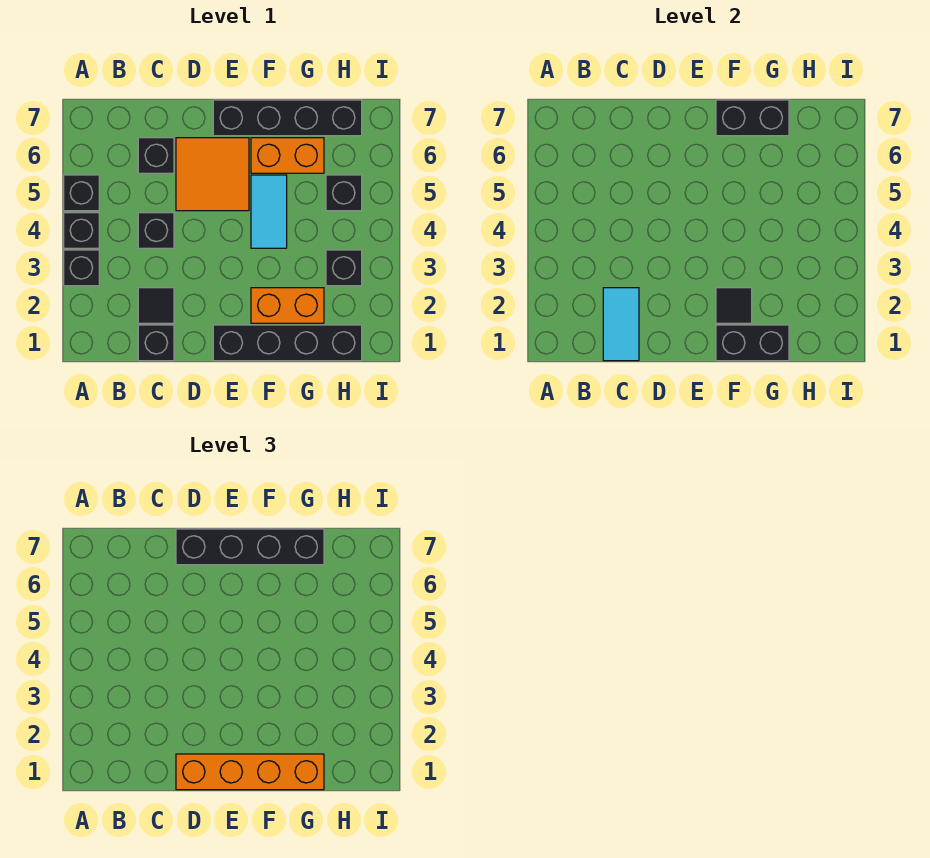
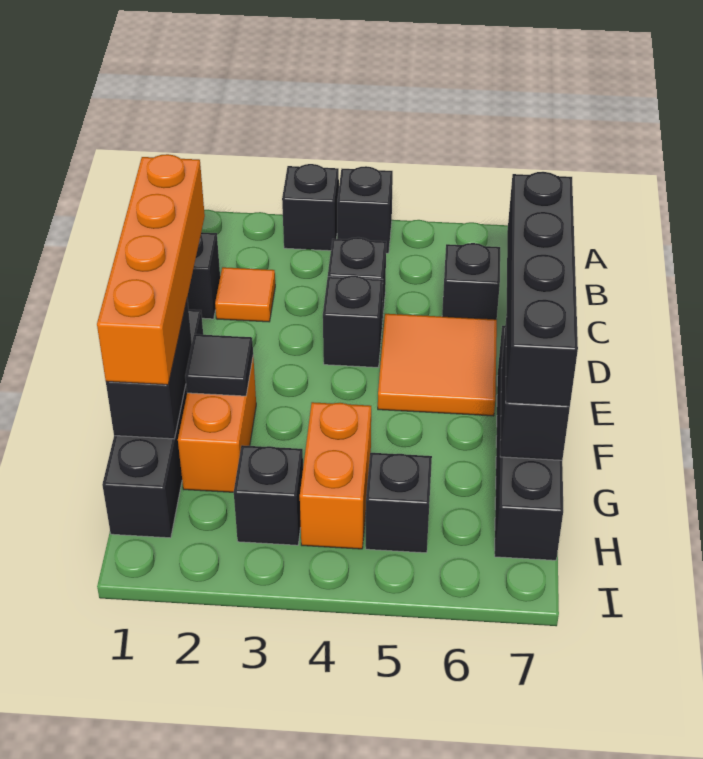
black brick A5 level 1 -> black brick D4 level 1
cyan tile C1:C2 level 2 -> none
black tile C2 level 1 -> orange tile C2 level 1
cyan tile F4:F5 level 1 -> none
orange brick F6:G6 level 1 -> orange brick G4:H4 level 1

